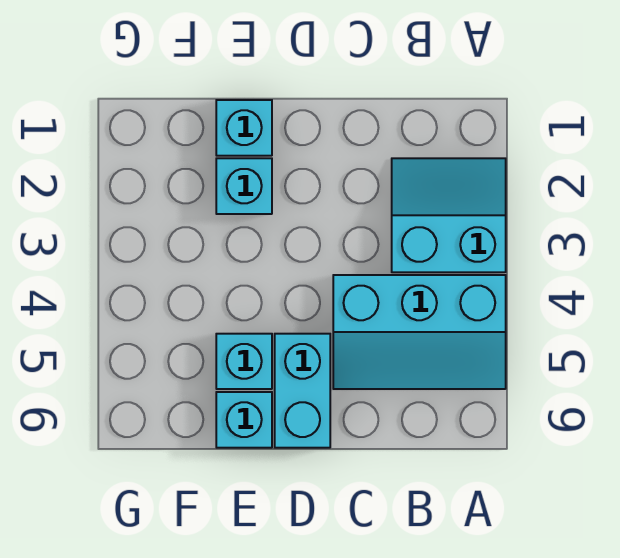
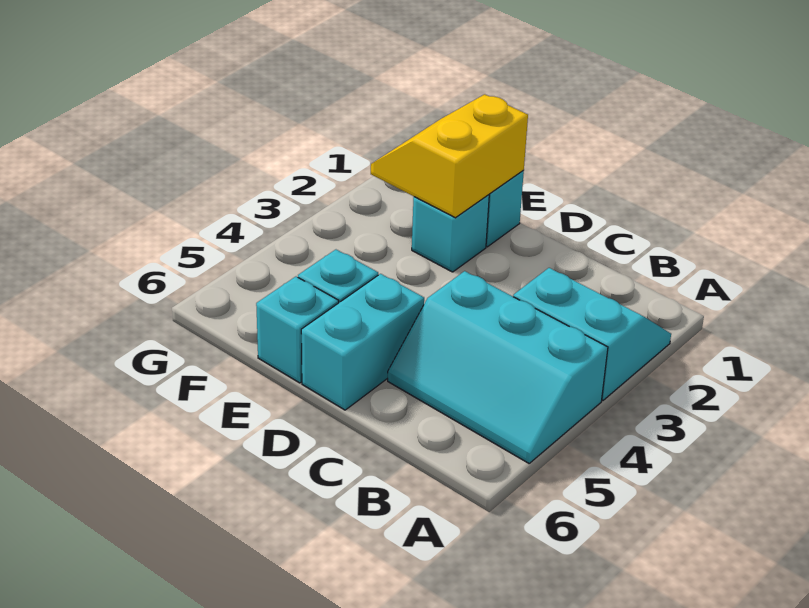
none -> yellow slope E1:F2 level 2 top E

